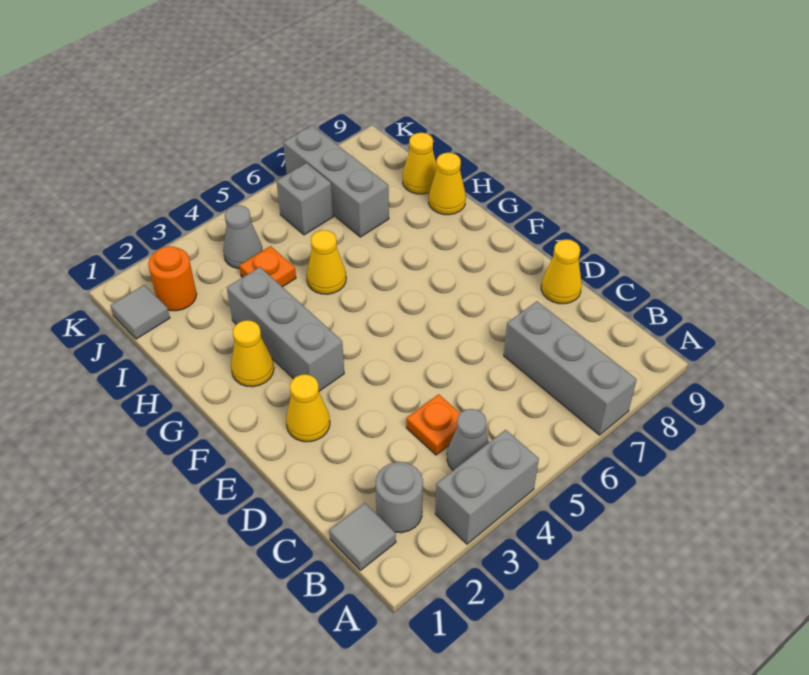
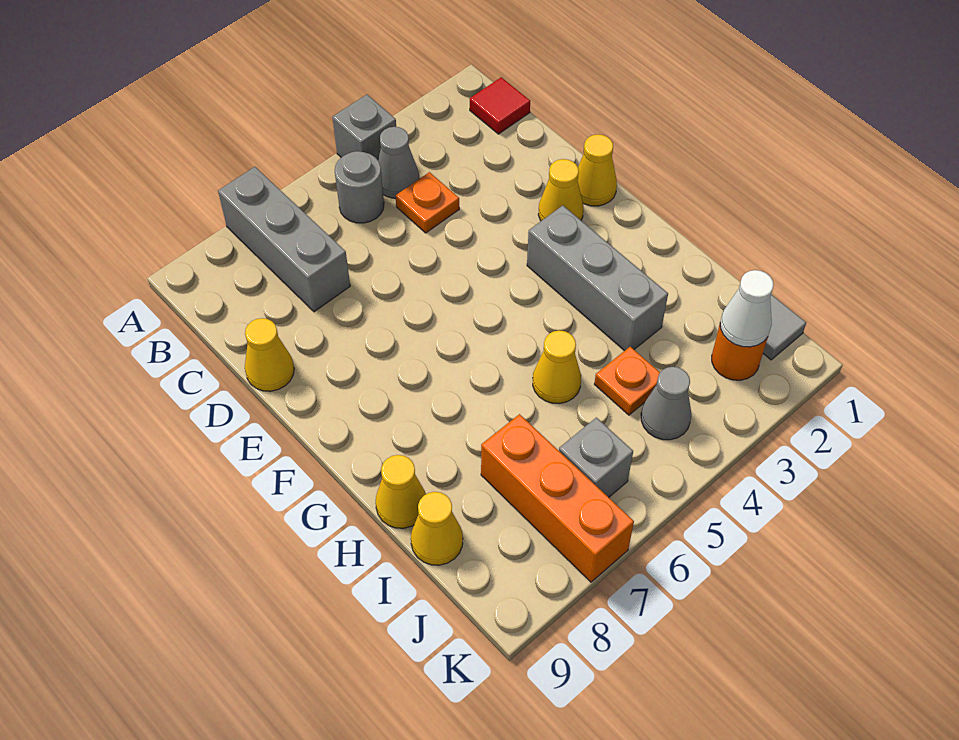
grey brick A3:A4 level 1 -> grey brick A4 level 1
grey tile B1 level 1 -> red tile B1 level 1
grey round brick B2 level 1 -> grey round brick B5 level 1
yellow cone G2 level 1 -> yellow cone E1 level 1
grey brick I7:K7 level 1 -> orange brick I7:K7 level 1
none -> white cone J2 level 2

